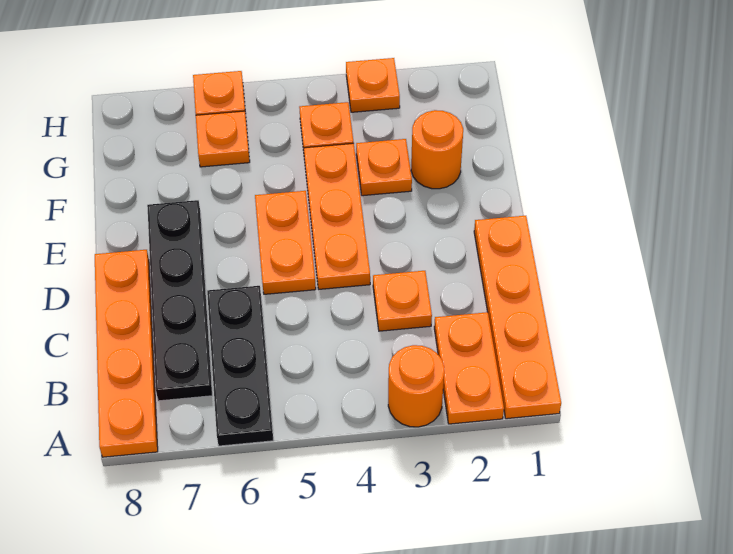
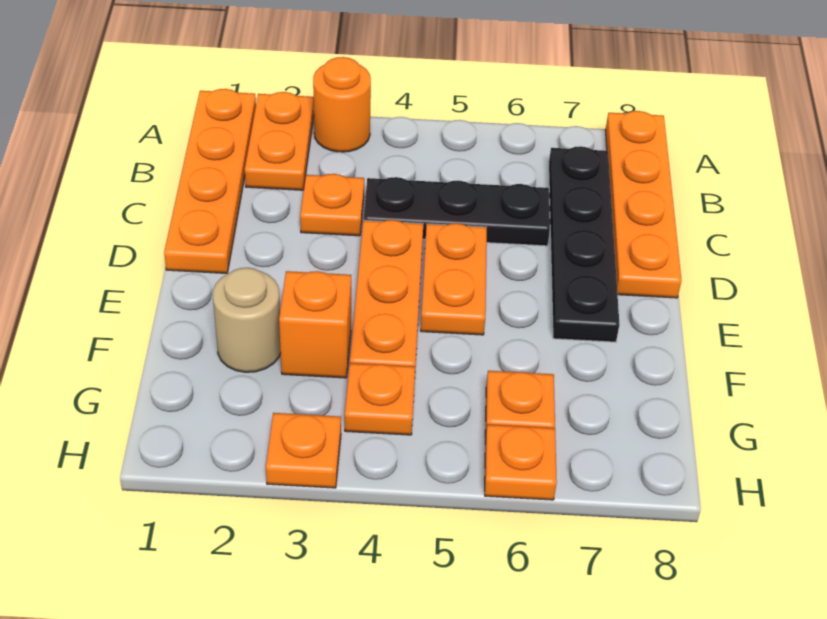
black plate A6:C6 level 1 -> black plate C4:C6 level 1
orange round brick F2 level 1 -> tan round brick F2 level 1
orange plate F3 level 1 -> orange brick F3 level 1

